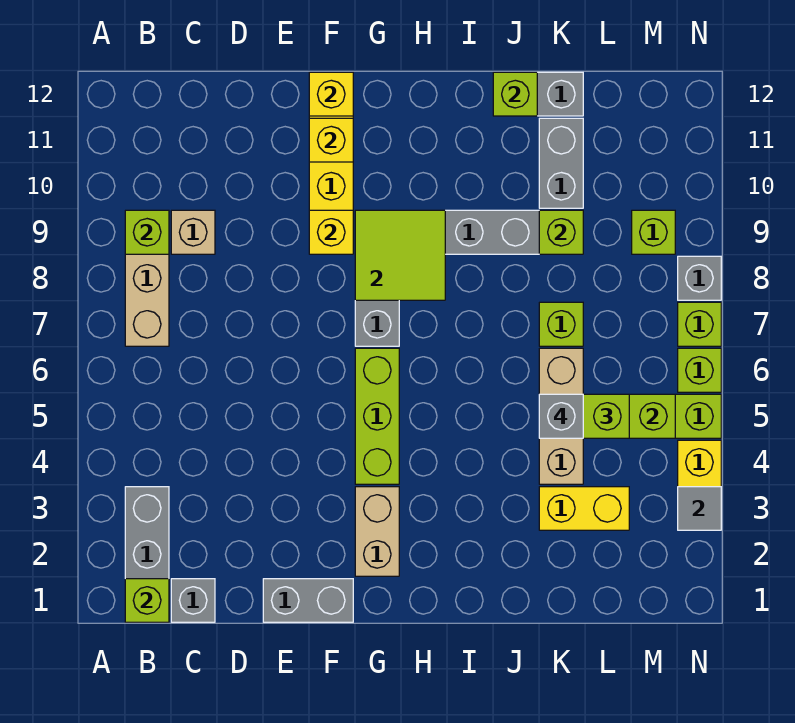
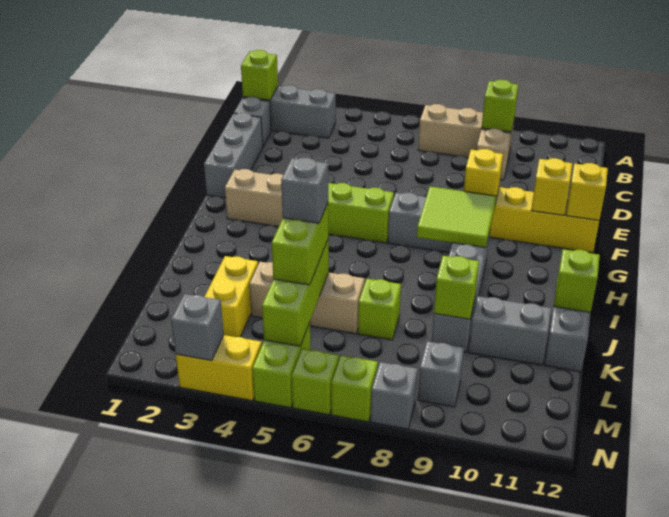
grey brick E1:F1 level 1 -> grey brick D1:F1 level 1
lime brick M9 level 1 -> grey brick M9 level 1
grey tile N3 level 2 -> grey brick N3 level 2

